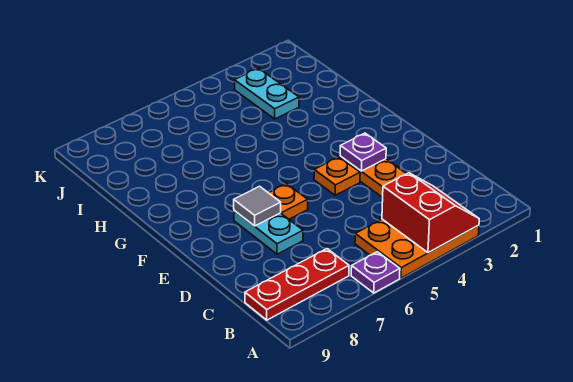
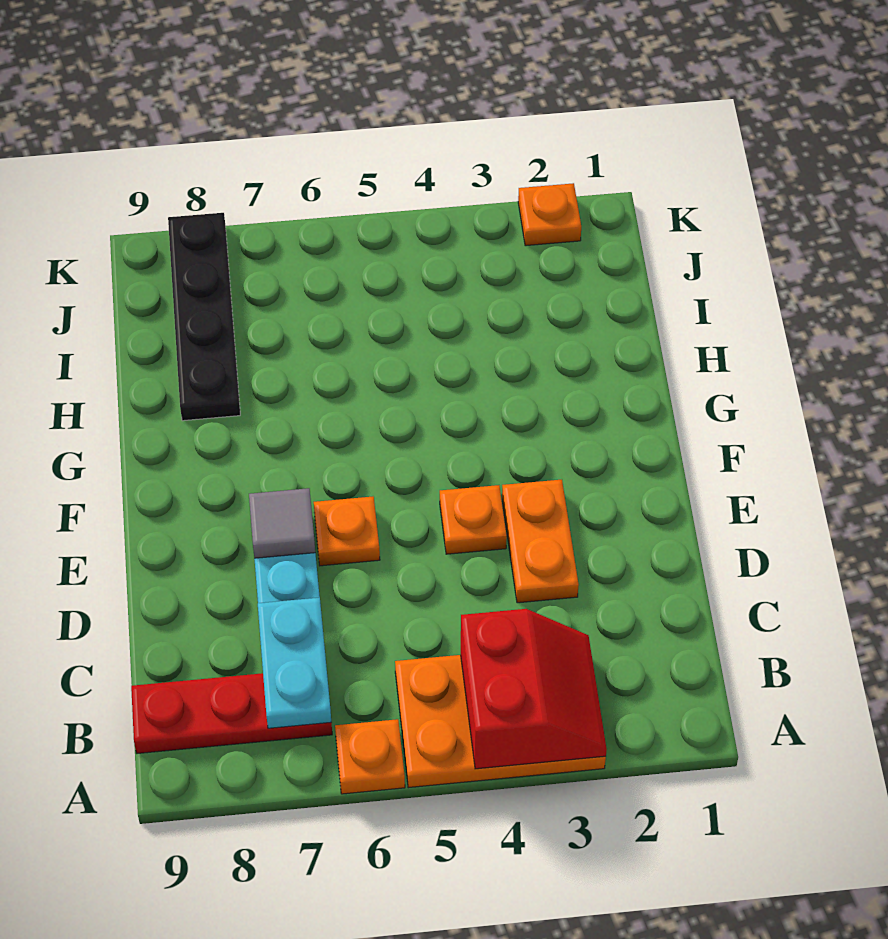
purple plate A6 level 1 -> orange plate A6 level 1
purple plate E3 level 2 -> none
none -> black plate H8:K8 level 1
cyan plate I3:J3 level 1 -> cyan plate B7:C7 level 2
none -> orange plate K2 level 1

